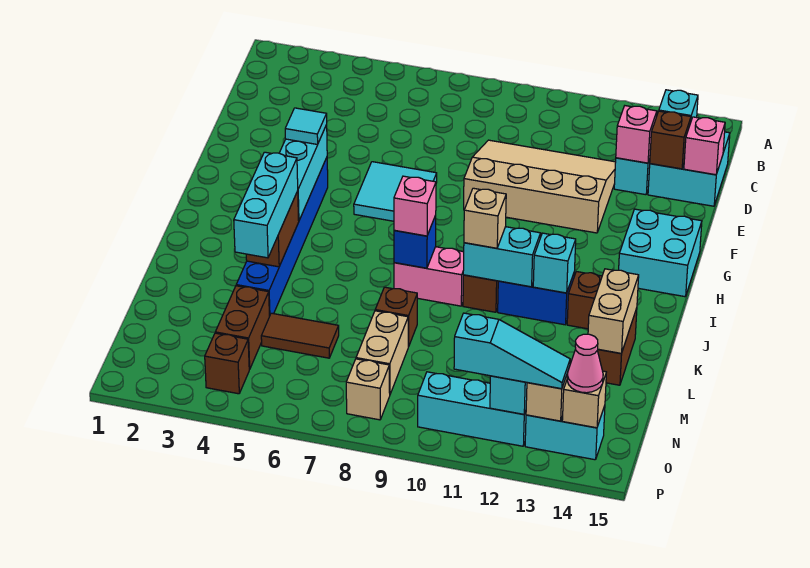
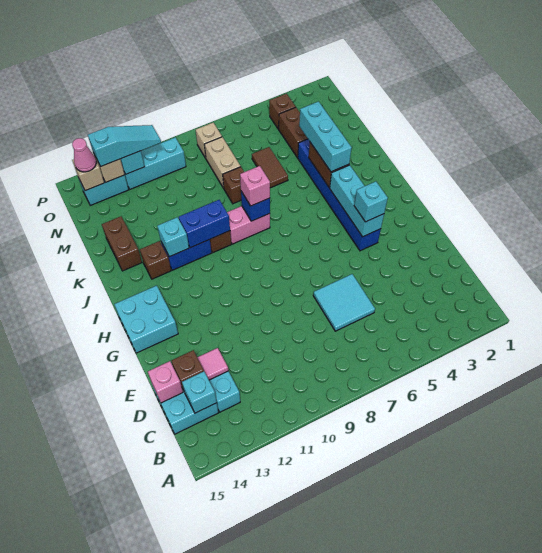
tan slope D9:F12 level 1 top F -> none
pink brick D13 level 2 -> pink tile D13 level 2
cyan tile F6:G7 level 1 -> cyan tile D6:E7 level 1
cyan tile G4 level 3 -> cyan brick G4 level 3
cyan brick J10:J11 level 2 -> blue brick J10:J11 level 2
tan brick J10 level 3 -> none
tan brick K14:L14 level 2 -> none
brown tile M5:M6 level 1 -> brown tile L6:M6 level 1
cyan slope O11:O13 level 3 top 11 -> cyan slope O11:O13 level 3 top 13

